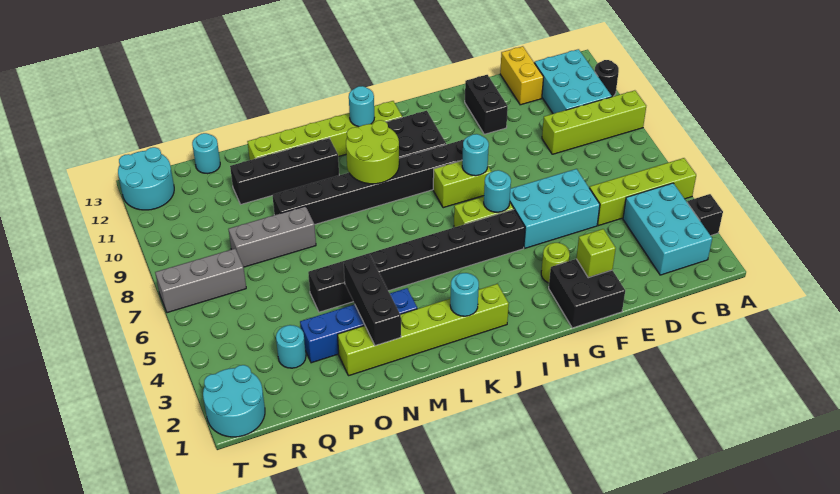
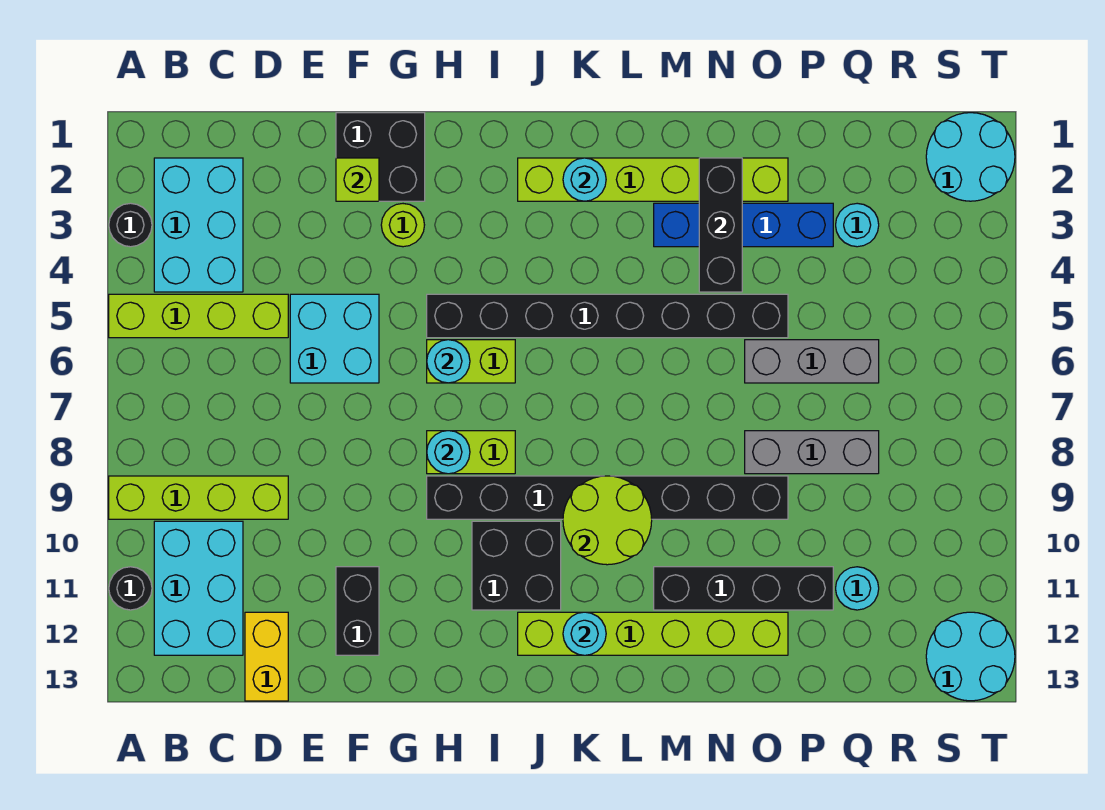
black brick A3 level 1 -> black round brick A3 level 1
cyan brick E5:G6 level 1 -> cyan brick E5:F6 level 1
cyan round brick Q13 level 1 -> cyan round brick Q11 level 1
grey brick R7:T7 level 1 -> grey brick O6:Q6 level 1

